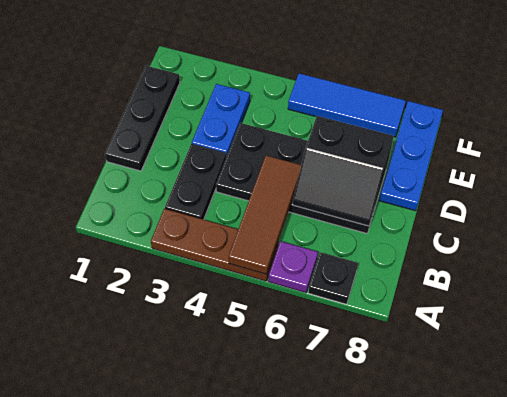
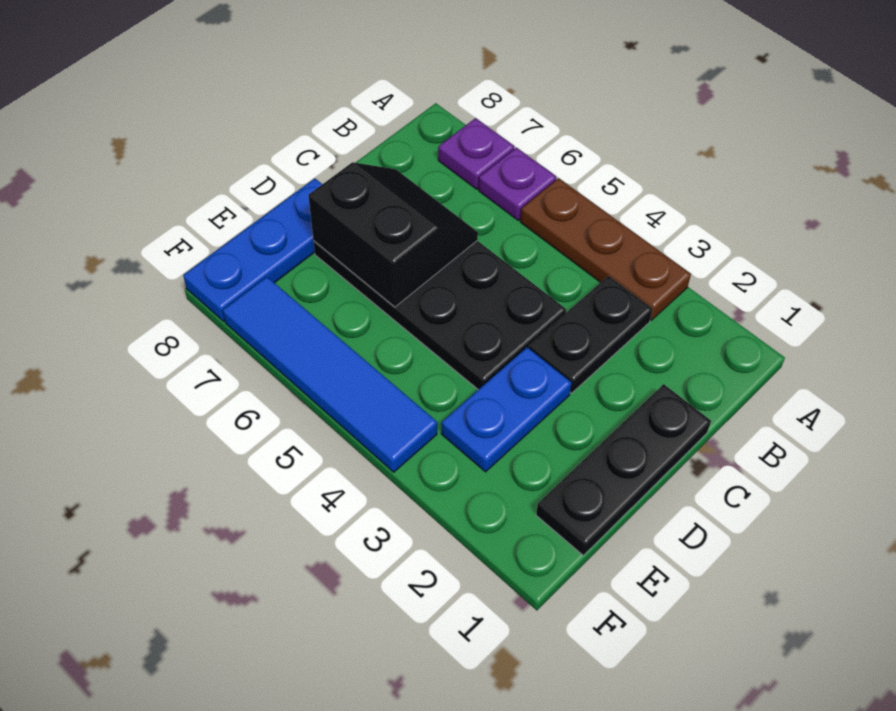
brown tile A5:C5 level 2 -> none
black plate A7 level 1 -> purple plate A7 level 1
blue tile F5:F7 level 1 -> blue tile F4:F7 level 1

